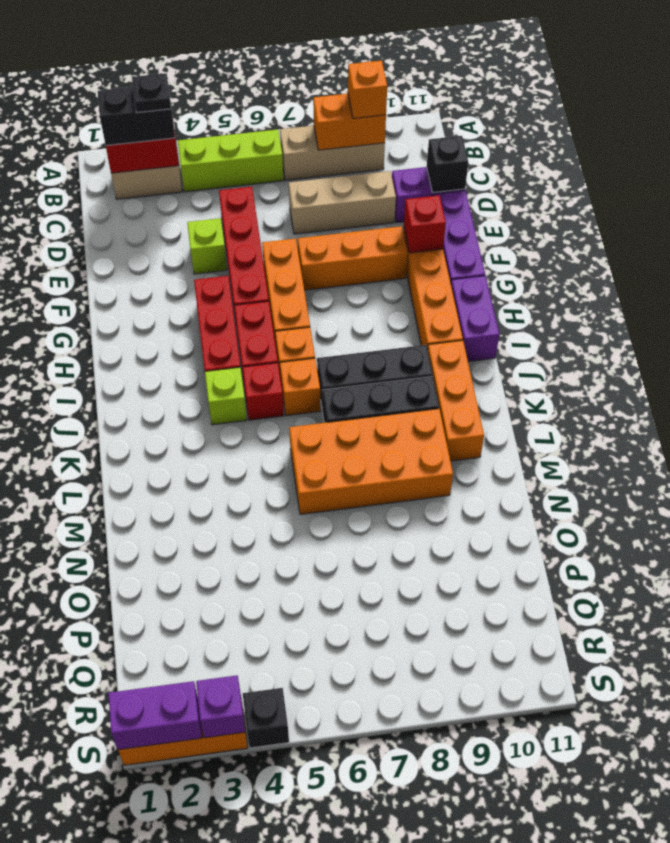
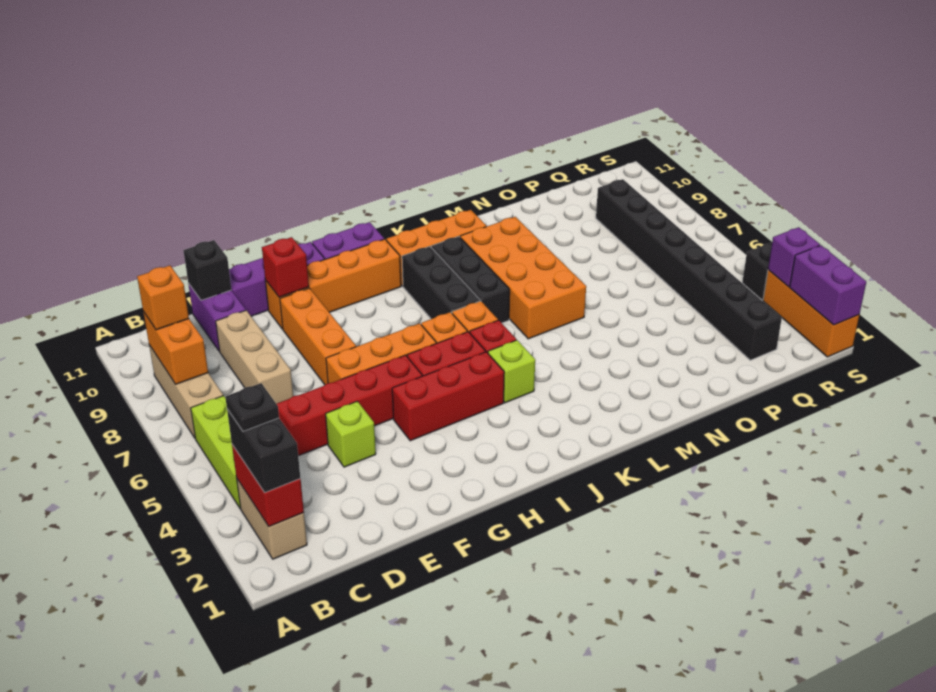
none -> black brick Q2:Q9 level 1

